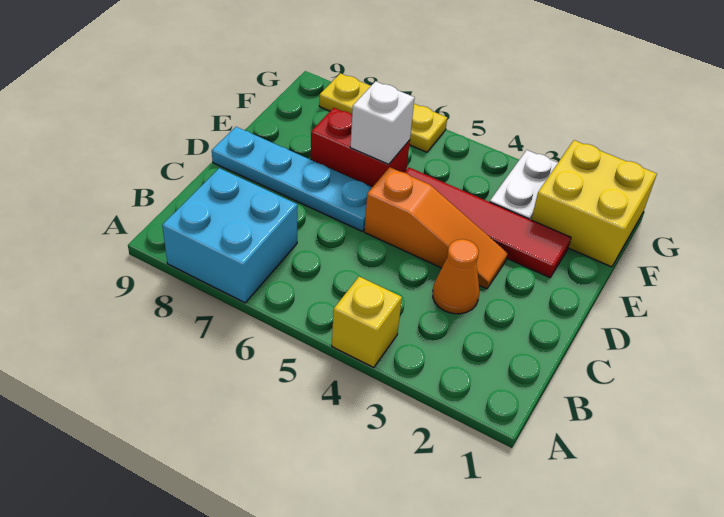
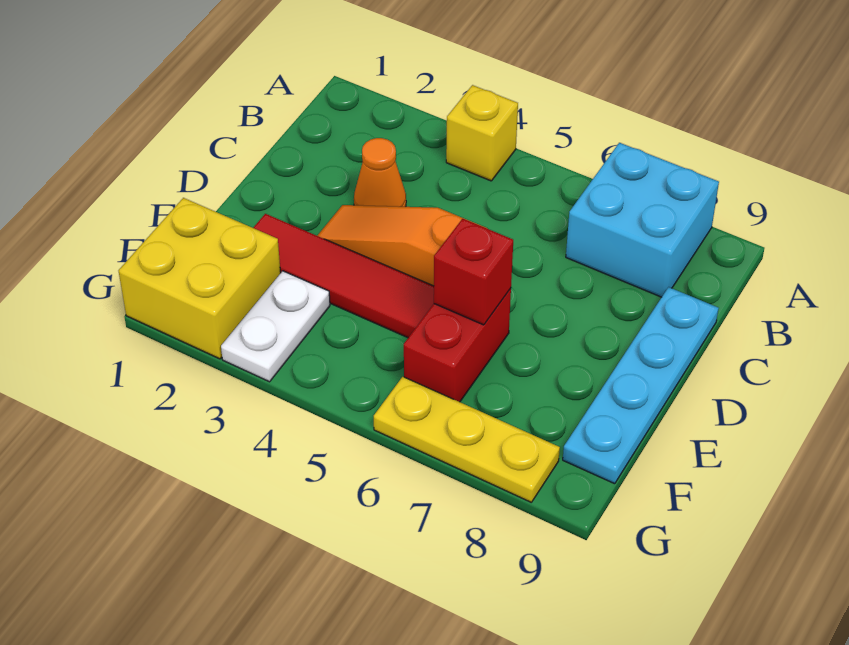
cyan plate D6:D9 level 1 -> cyan plate C9:F9 level 1
red brick E6:E7 level 1 -> red brick E6:F6 level 1
white brick E6 level 2 -> red brick E6 level 2

